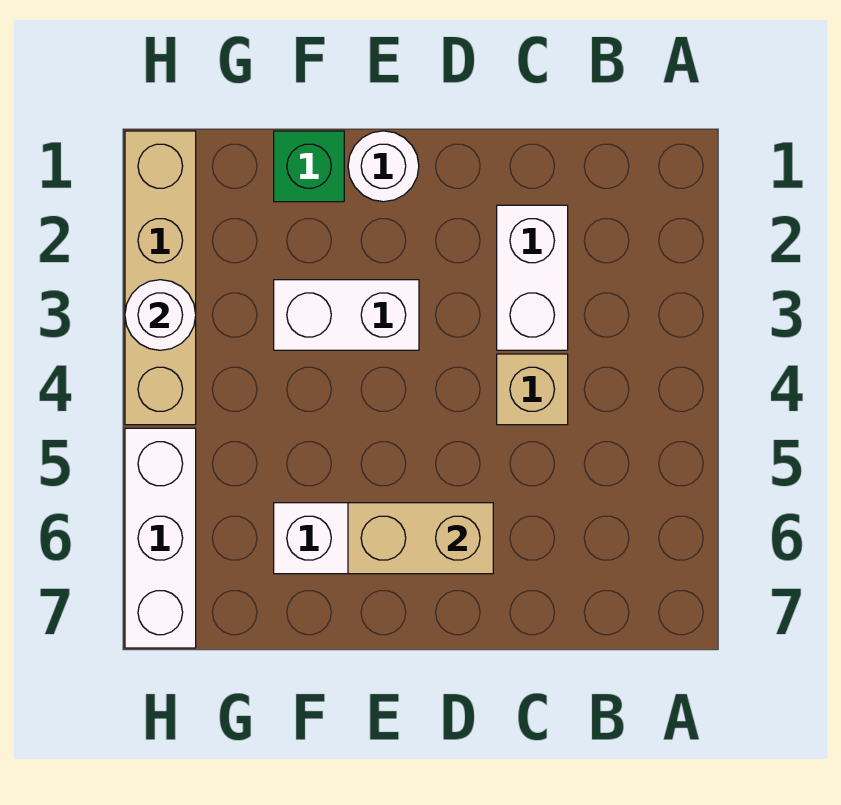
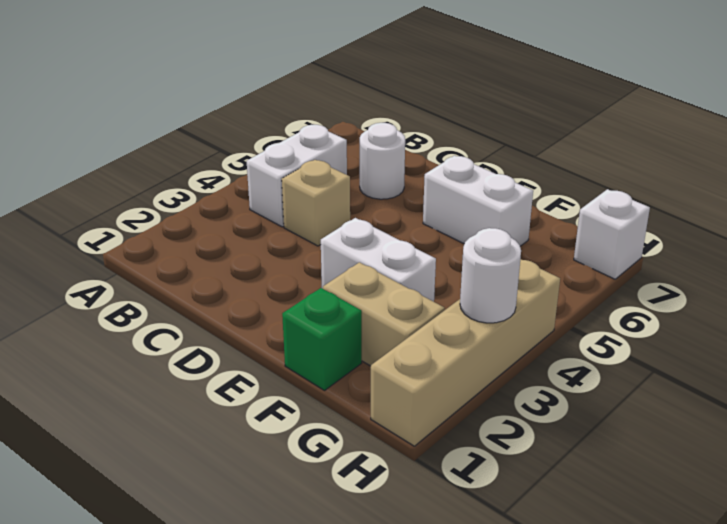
white brick C2:C3 level 1 -> white brick B4:B5 level 1
tan brick D6:E6 level 2 -> tan brick F2:G2 level 1
white round brick E1 level 1 -> white round brick C6 level 1
white brick H5:H7 level 1 -> white brick H7 level 1

